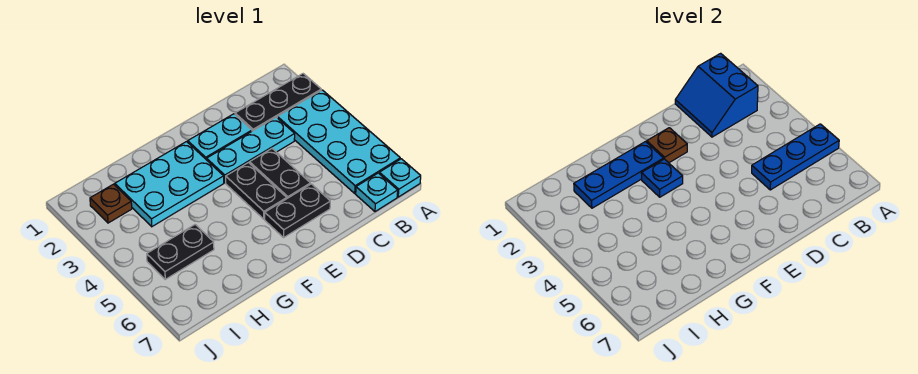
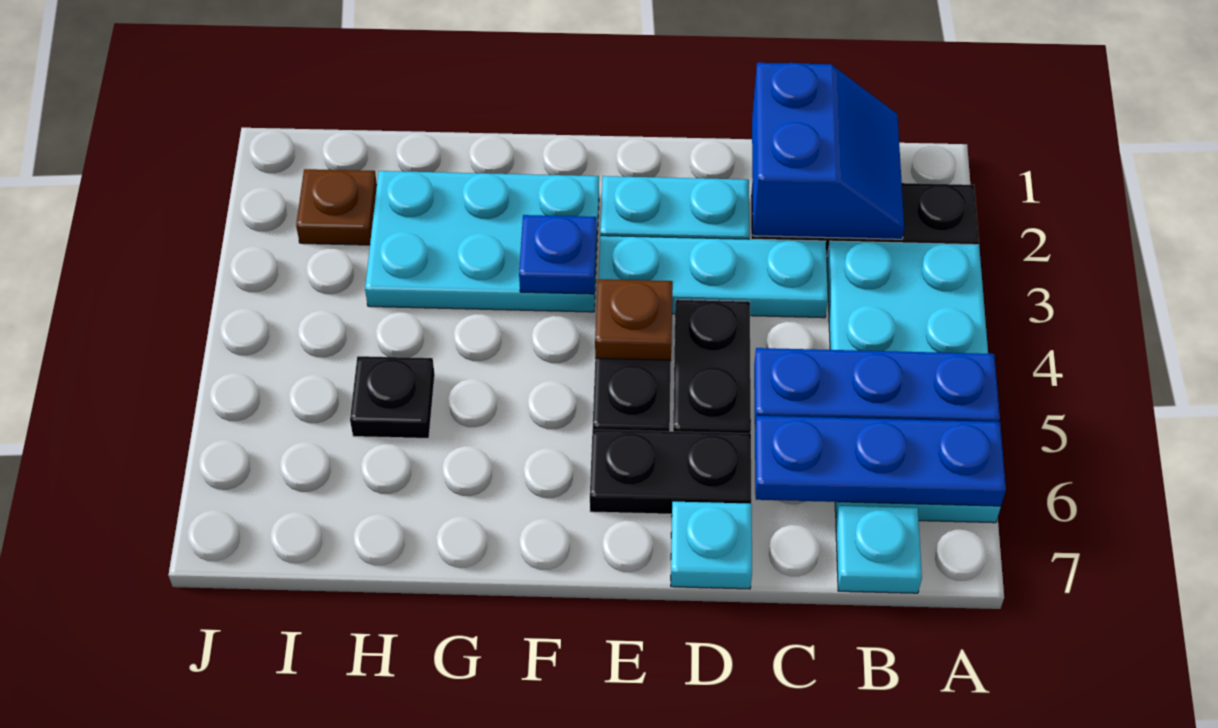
cyan plate A7 level 1 -> cyan plate D7 level 1
blue slope B1:C2 level 2 top B -> blue slope B1:C2 level 2 top C
brown plate E2 level 2 -> brown plate E4 level 2
blue plate F2:H2 level 2 -> blue plate A6:C6 level 2
black plate H5:I5 level 1 -> black plate H5 level 1

